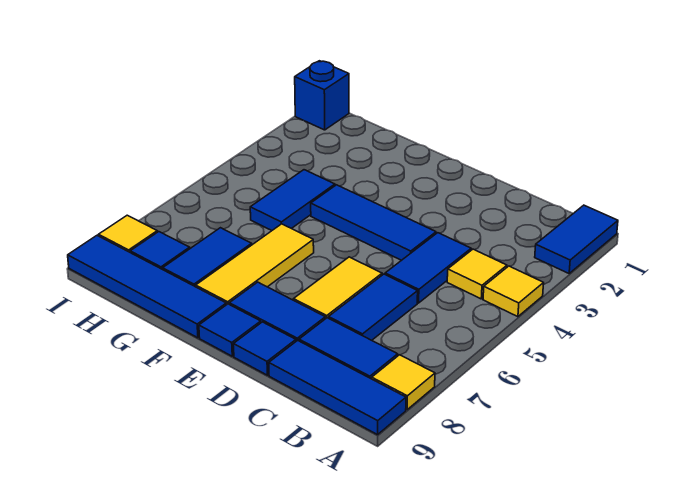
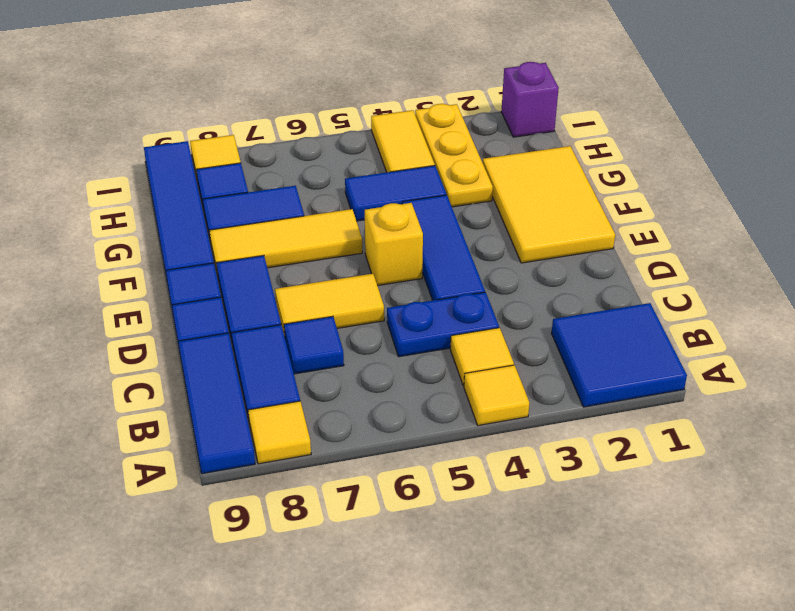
blue tile A1:A2 level 1 -> blue tile A1:B2 level 1
blue tile C4:C5 level 1 -> blue plate C4:C5 level 1
blue tile C6:C7 level 1 -> blue tile C7 level 1
none -> yellow tile E1:G2 level 1
none -> yellow brick E5 level 1
none -> yellow plate G3:I3 level 1
none -> yellow tile H4:I4 level 1
blue brick I1 level 1 -> purple brick I1 level 1

